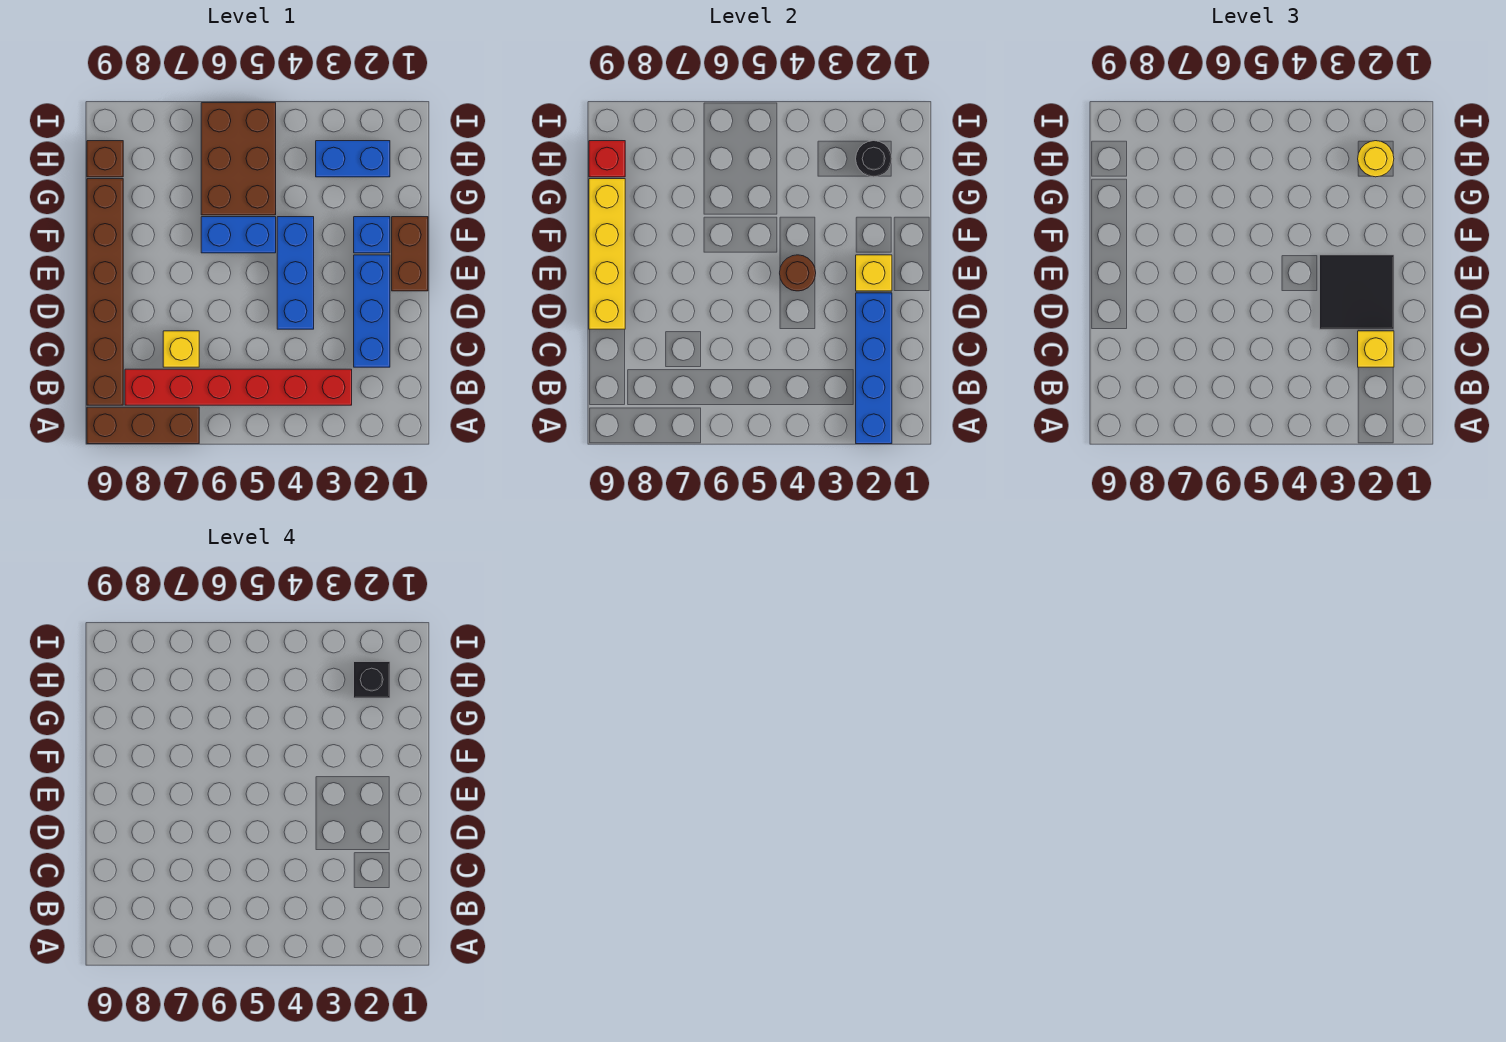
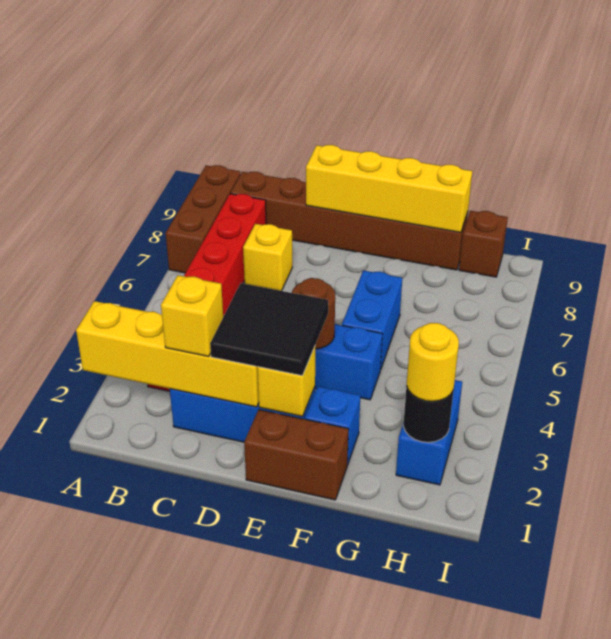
blue brick A2:D2 level 2 -> yellow brick A2:D2 level 2
brown brick G5:I6 level 1 -> none
black brick H2 level 4 -> none
red brick H9 level 2 -> none

